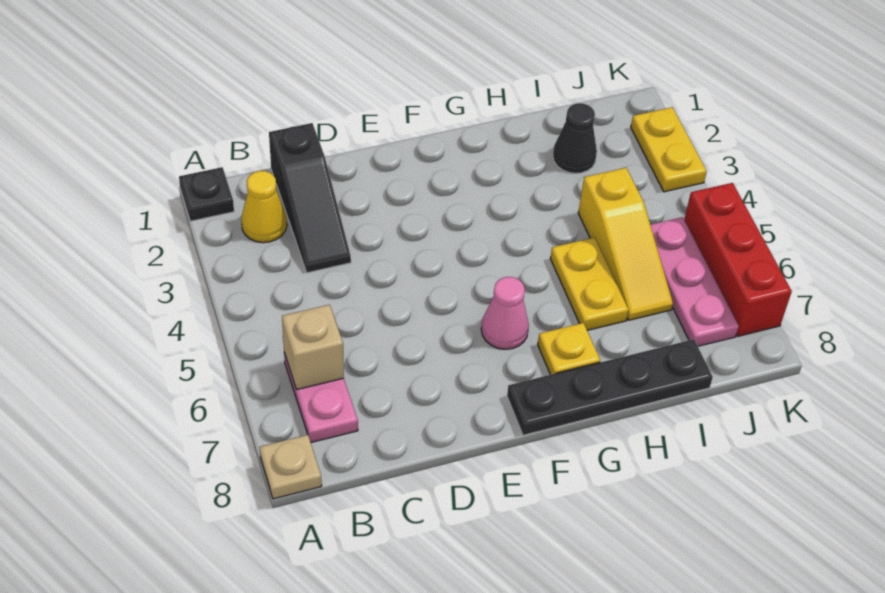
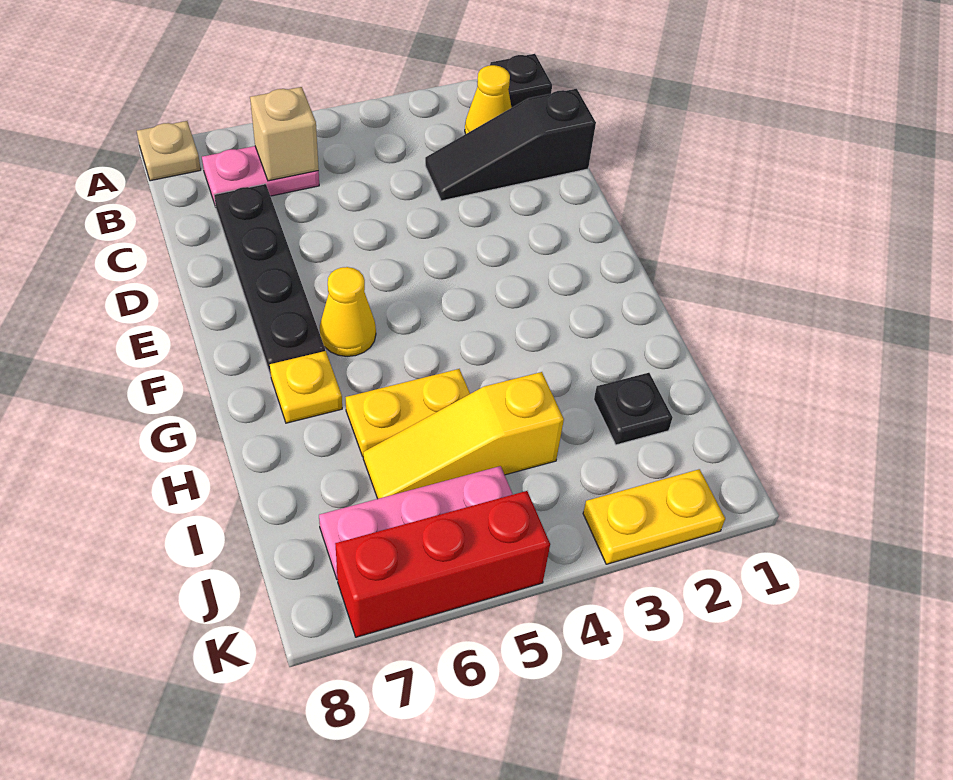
pink cone F6 level 1 -> yellow cone F6 level 1
black plate F8:I8 level 1 -> black plate C7:F7 level 1
black cone I2 level 1 -> black plate I2 level 1

